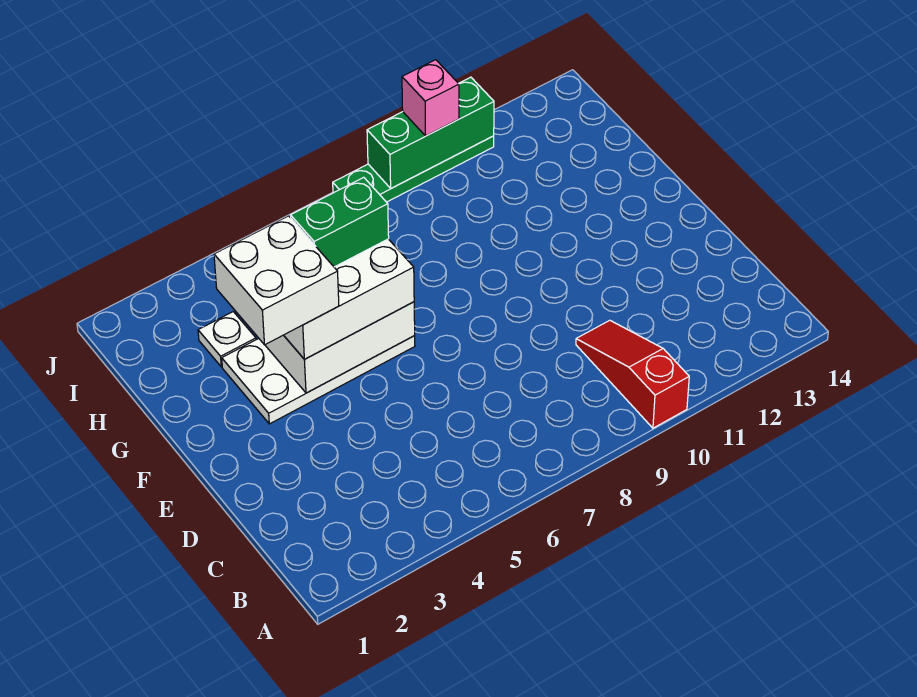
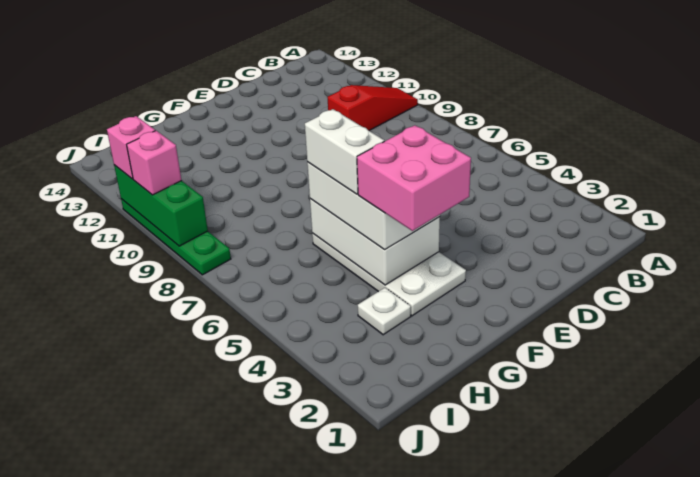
red slope A10:C10 level 1 top A -> red slope A10:C10 level 1 top C
white brick F3:G4 level 4 -> pink brick F3:G4 level 4
green brick G5:G6 level 4 -> white brick G5:G6 level 4
none -> pink brick J11 level 3

